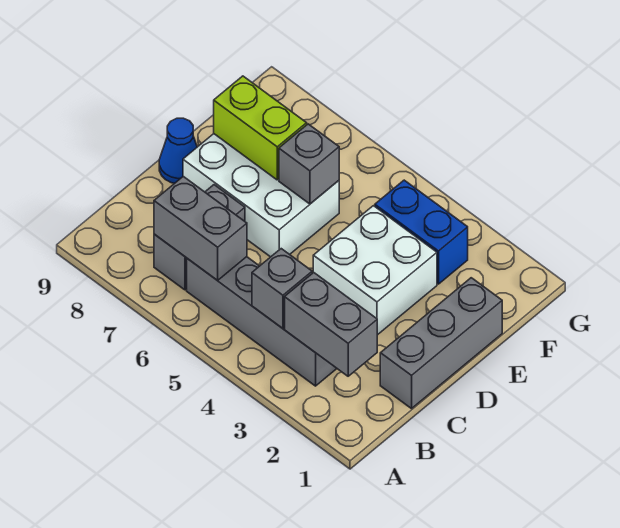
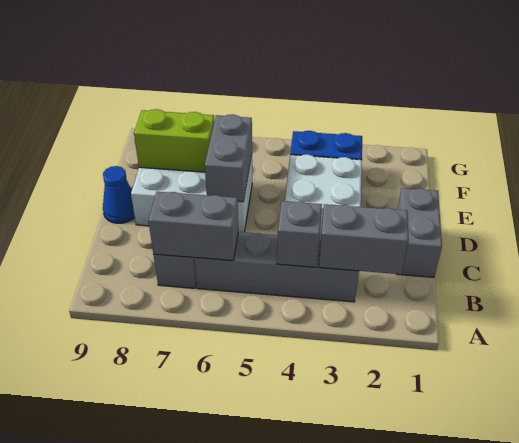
grey brick C1:E1 level 1 -> grey brick C1:D1 level 1
grey brick E6 level 2 -> grey brick D6:E6 level 2

